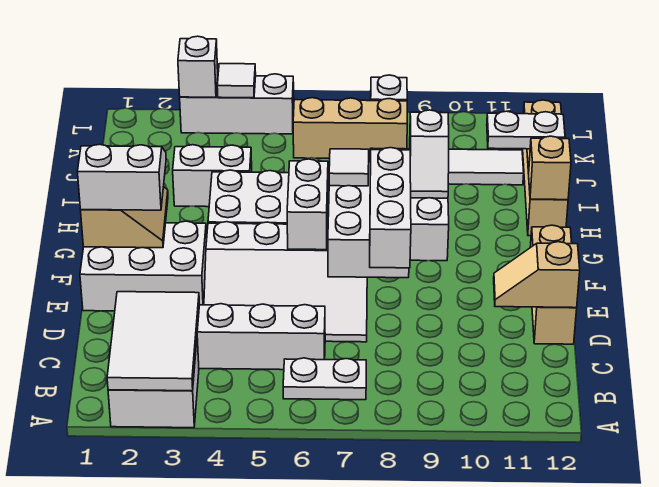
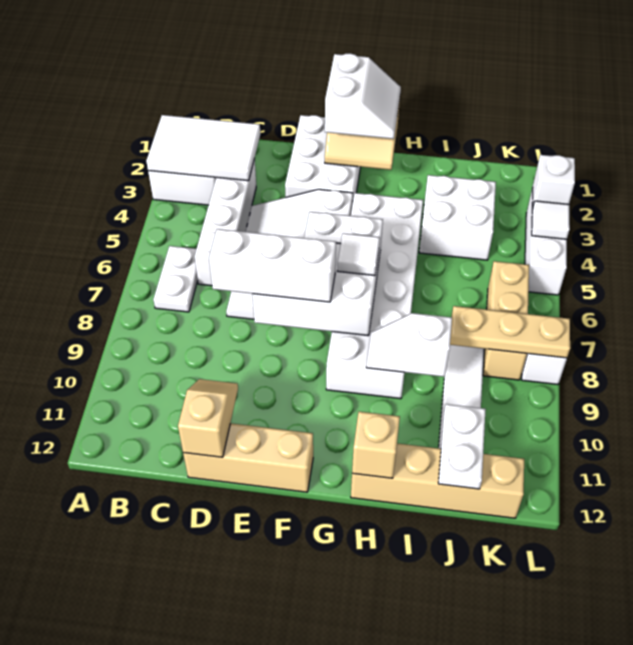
white brick I3:I4 level 1 -> white brick I3:J4 level 1
none -> tan plate J8:L8 level 2

